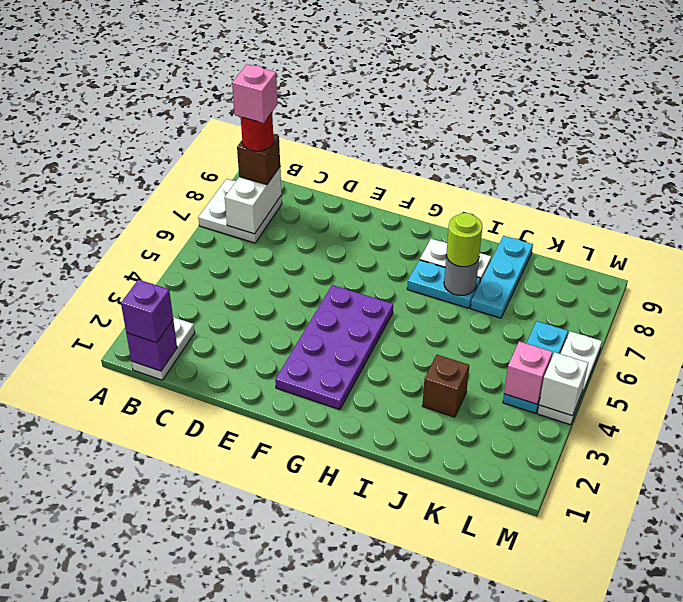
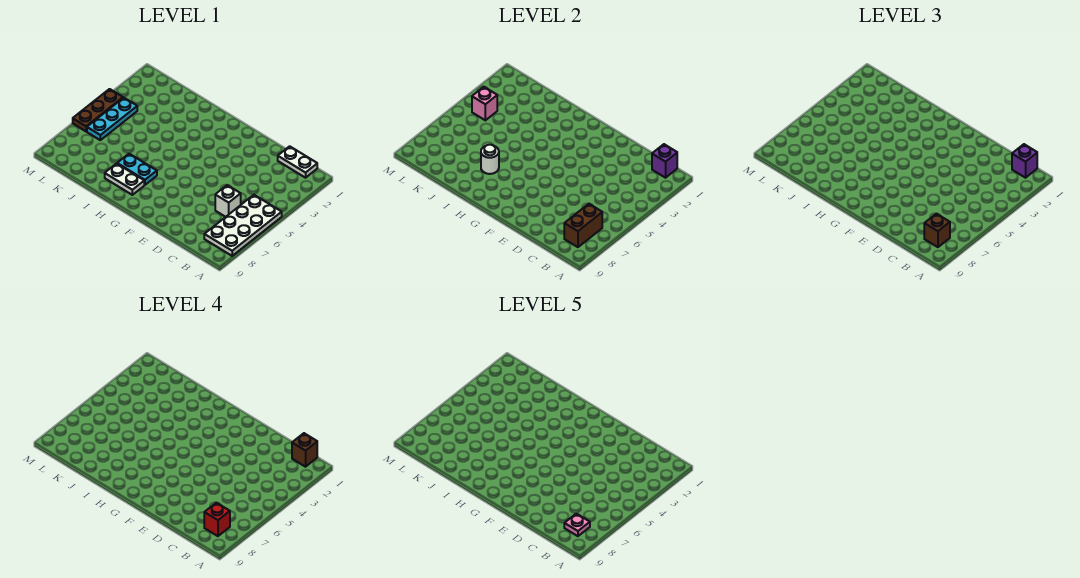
white plate A7:B8 level 1 -> white plate A5:B8 level 1
white plate B1:B2 level 1 -> white plate B1:C1 level 1
white brick B7:B8 level 2 -> brown brick B7:B8 level 2
red round brick B8 level 4 -> red brick B8 level 4
pink brick B8 level 5 -> pink plate B8 level 5
purple plate F2:G5 level 1 -> none
grey round brick I7 level 2 -> white round brick I7 level 2
lime round brick I7 level 3 -> none
brown brick J3 level 1 -> brown brick B1 level 4
cyan plate J7:J9 level 1 -> none
white plate M4:M6 level 1 -> brown plate M4:M6 level 1
white brick M4 level 2 -> white brick C6 level 1

